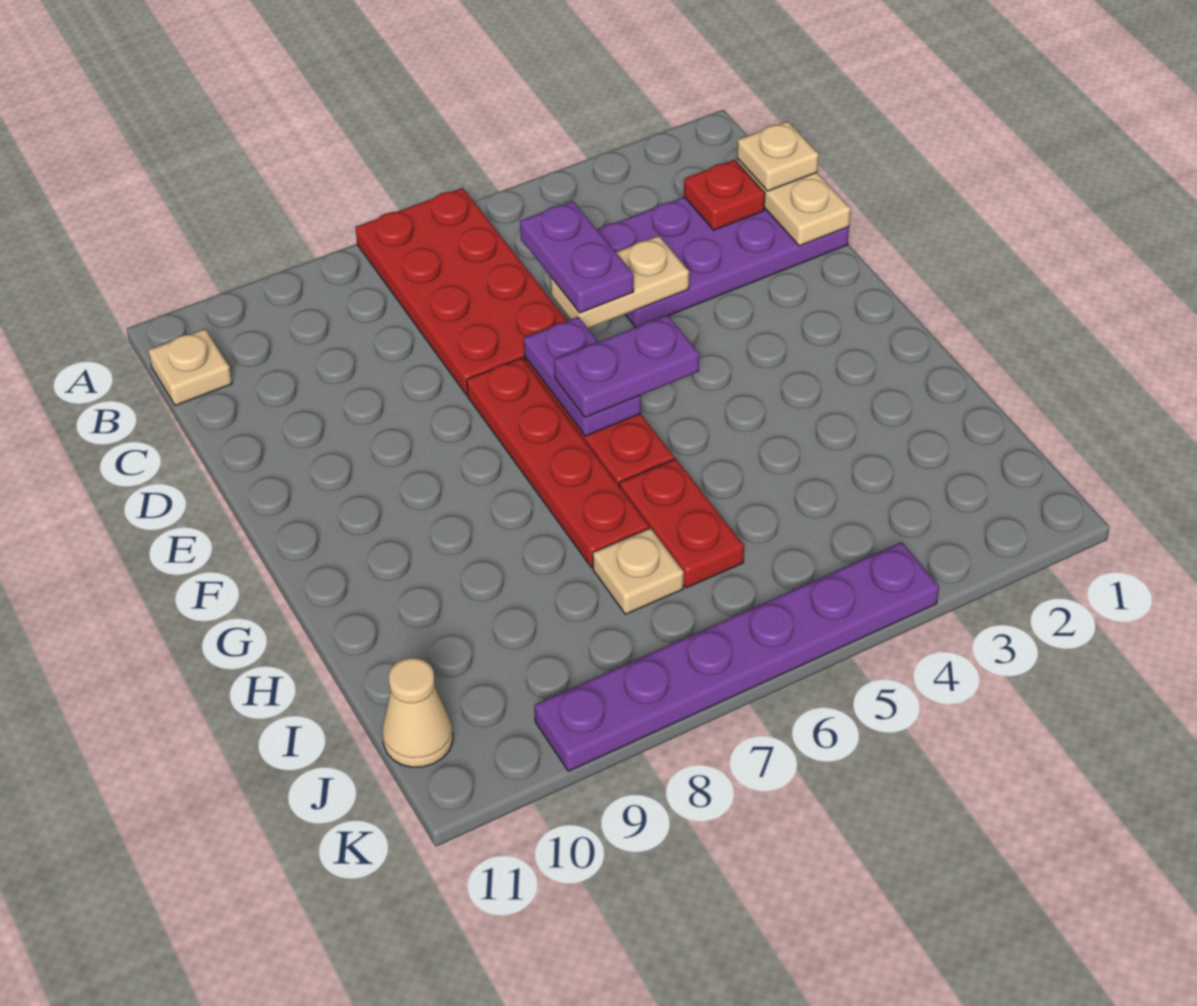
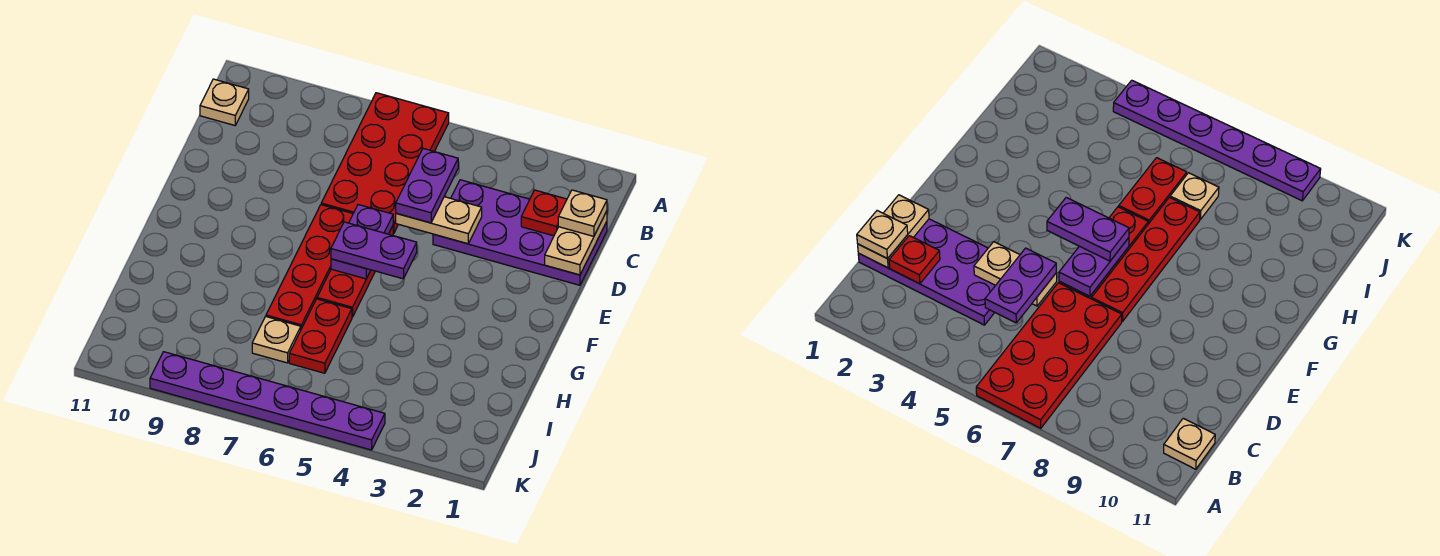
tan cone J11 level 1 -> none

